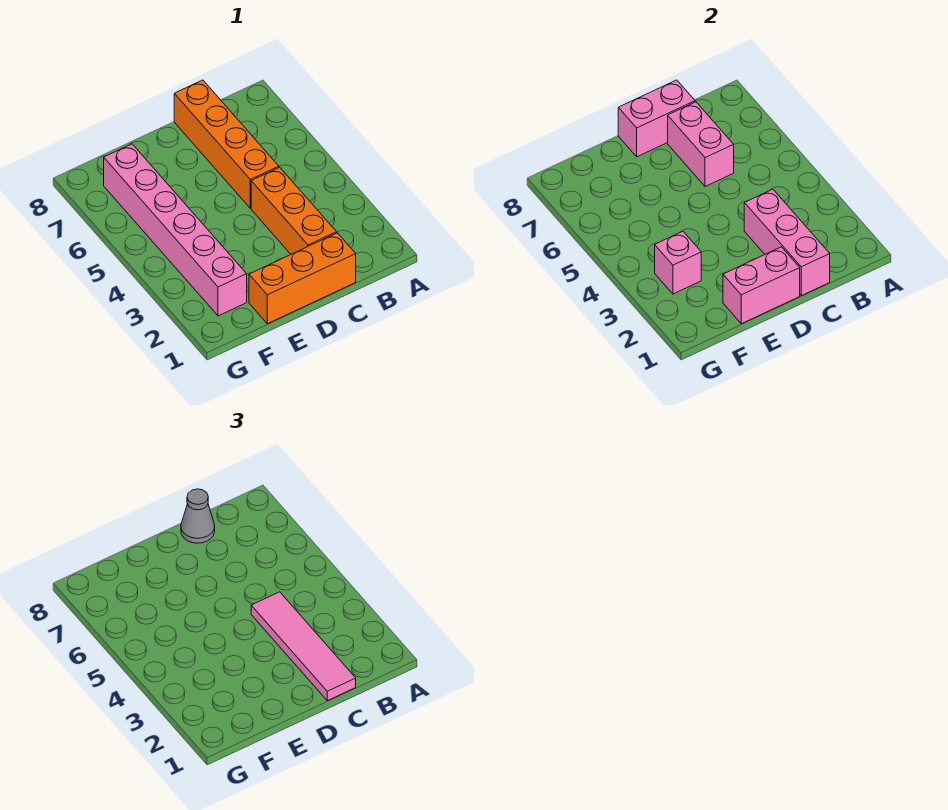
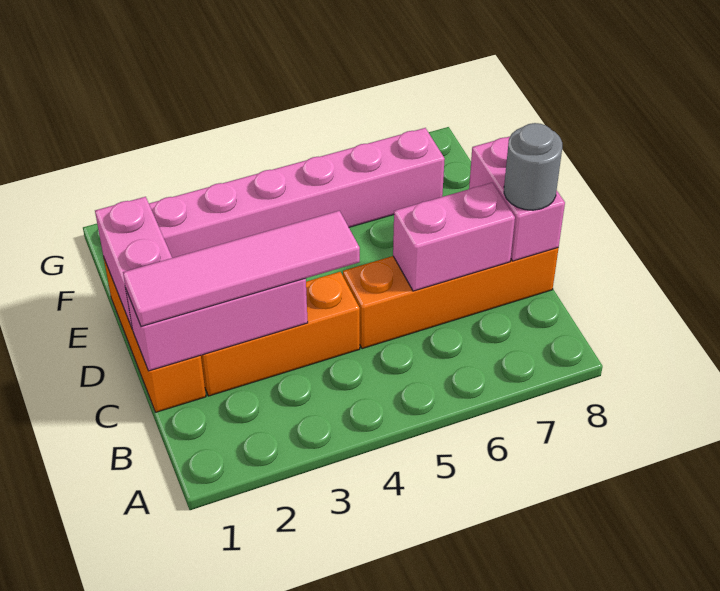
grey cone C8 level 3 -> grey round brick C8 level 3
pink brick F3 level 2 -> none

